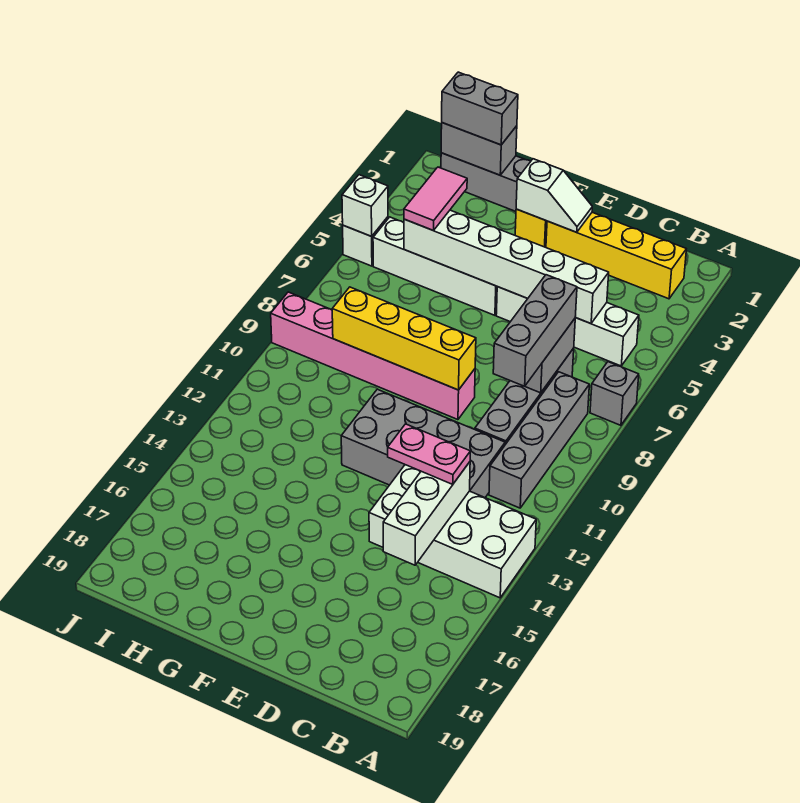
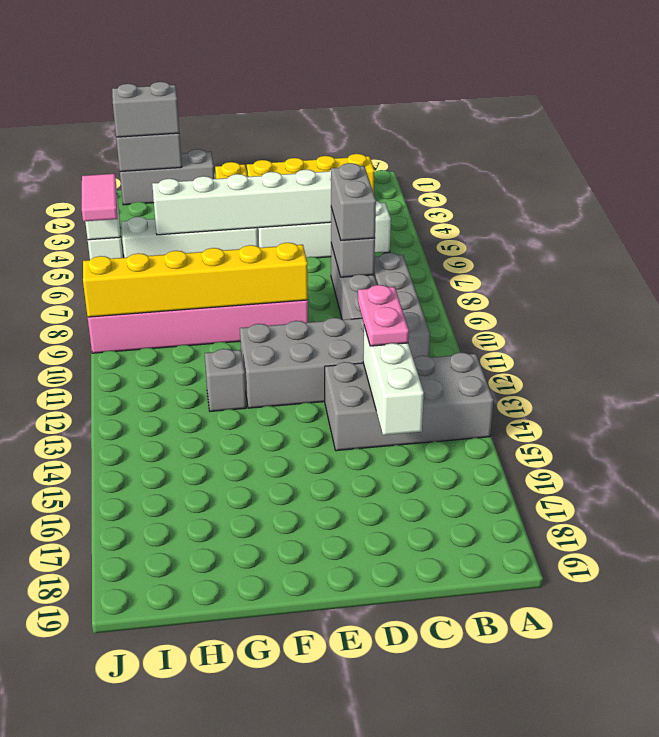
grey brick A7 level 1 -> grey brick G12 level 1
white brick A13:D14 level 1 -> grey brick A13:D14 level 1
grey brick C7:C9 level 3 -> grey brick C7:C8 level 3
pink plate C13:D13 level 3 -> pink plate C12:C13 level 3
white slope E2:F2 level 2 top F -> none
yellow brick E9:H9 level 2 -> yellow brick E9:J9 level 2
pink tile H4:H5 level 3 -> pink tile J5:J6 level 3

